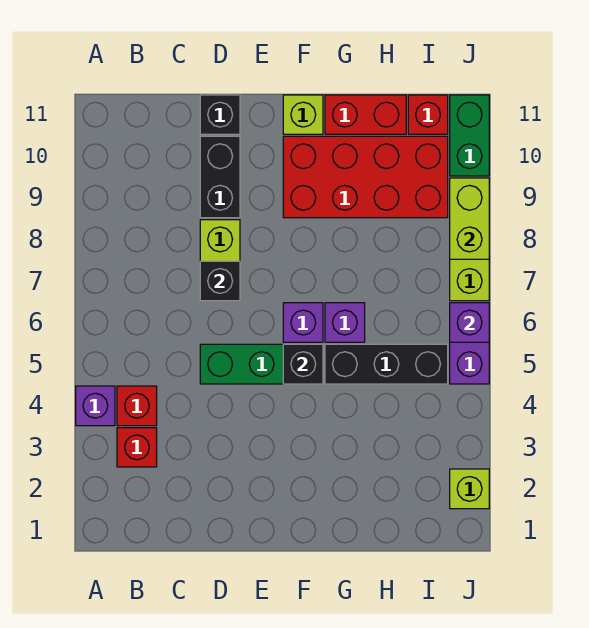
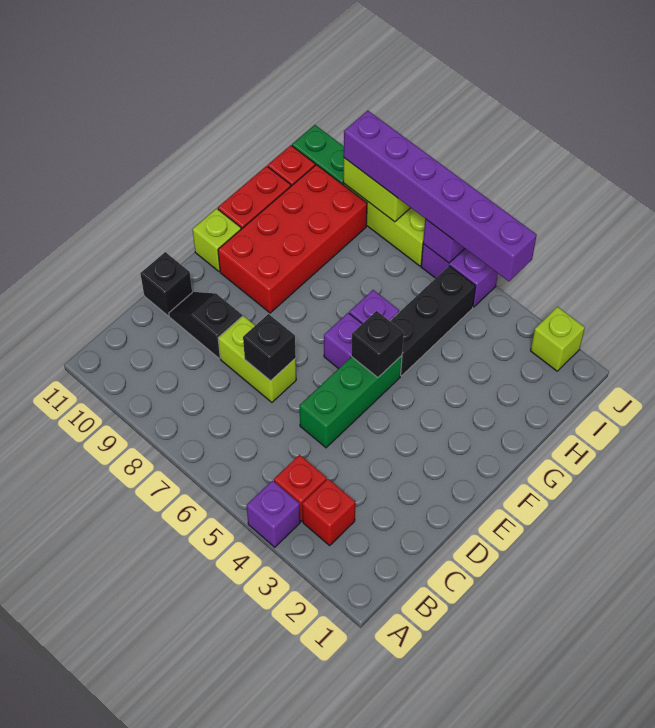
black brick D9:D10 level 1 -> black slope D9:D10 level 1 top 9
none -> purple brick J4:J9 level 3

